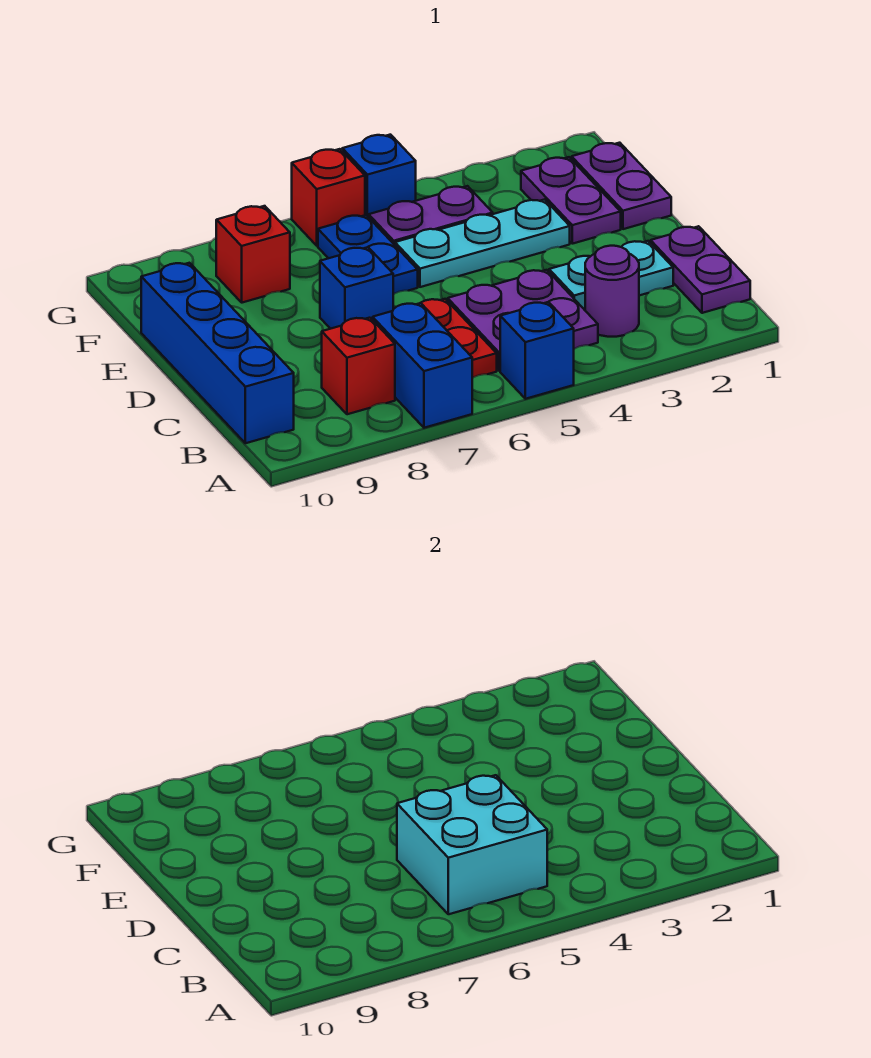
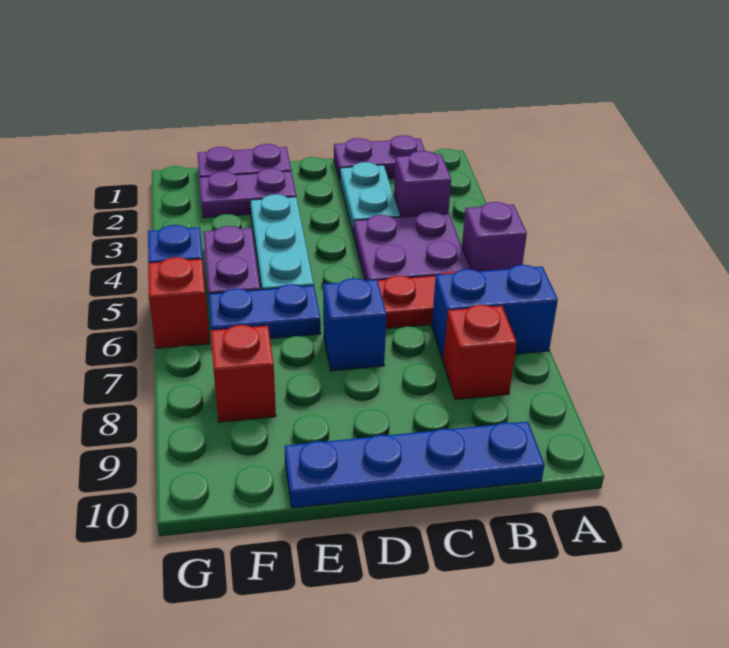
blue brick A5 level 1 -> purple brick A5 level 1
purple round brick B3 level 1 -> purple brick B3 level 1
cyan brick B5:C6 level 2 -> none
blue brick B10:E10 level 1 -> blue plate B10:E10 level 1

